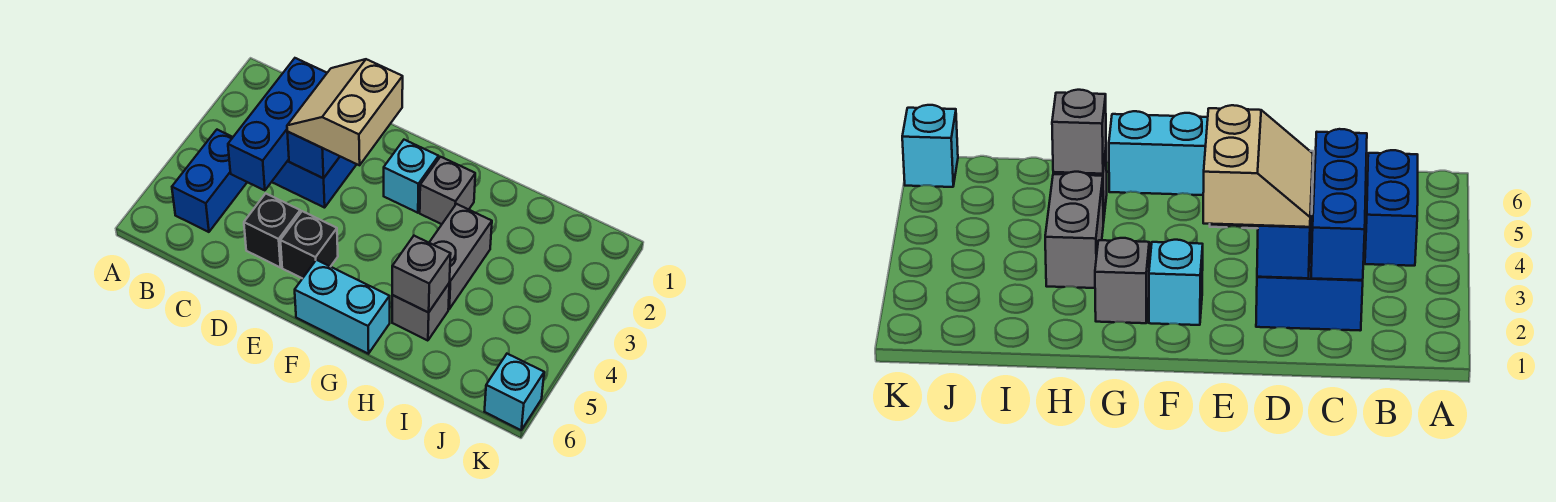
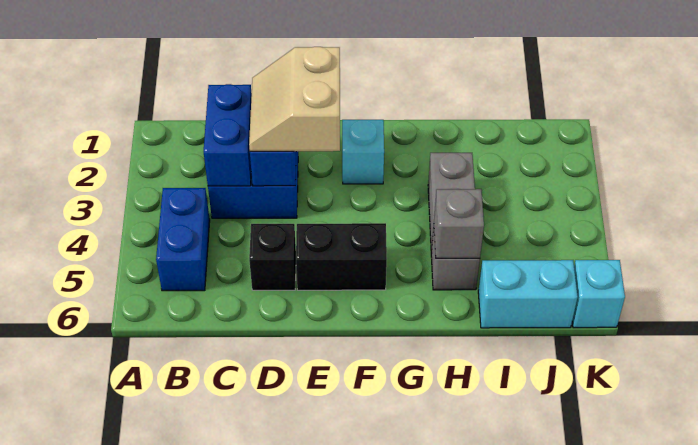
blue brick C2:C4 level 2 -> blue brick C2:C3 level 2
black brick E5 level 1 -> black brick E5:F5 level 1
cyan brick F6:G6 level 1 -> cyan brick I6:J6 level 1
grey brick G2 level 1 -> none

